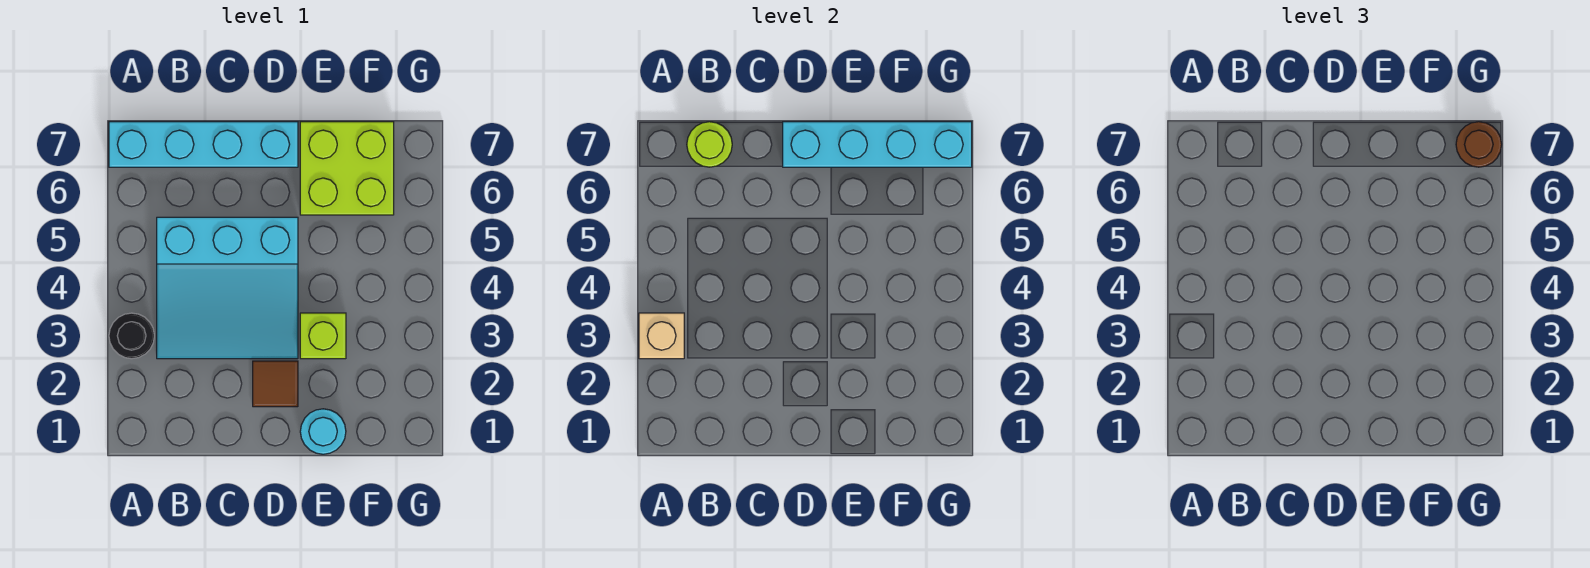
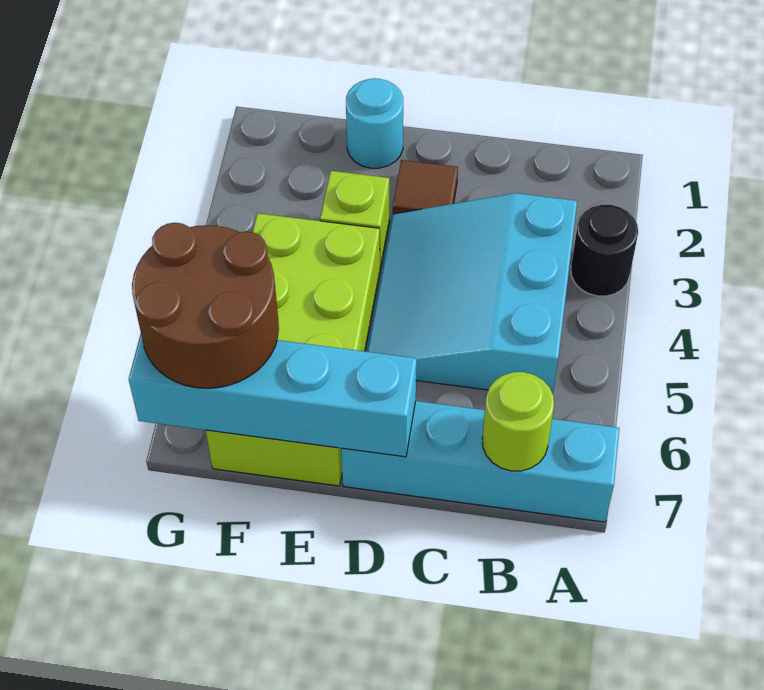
tan brick A3 level 2 -> none
cyan slope B3:D5 level 1 top 5 -> cyan slope B3:D5 level 1 top B
lime brick E6:F7 level 1 -> lime brick E4:F7 level 1
brown round brick G7 level 3 -> brown round brick F6:G7 level 3

